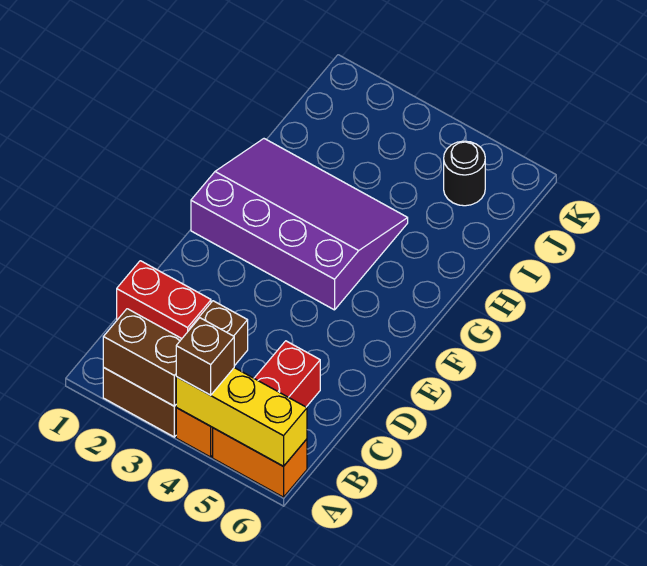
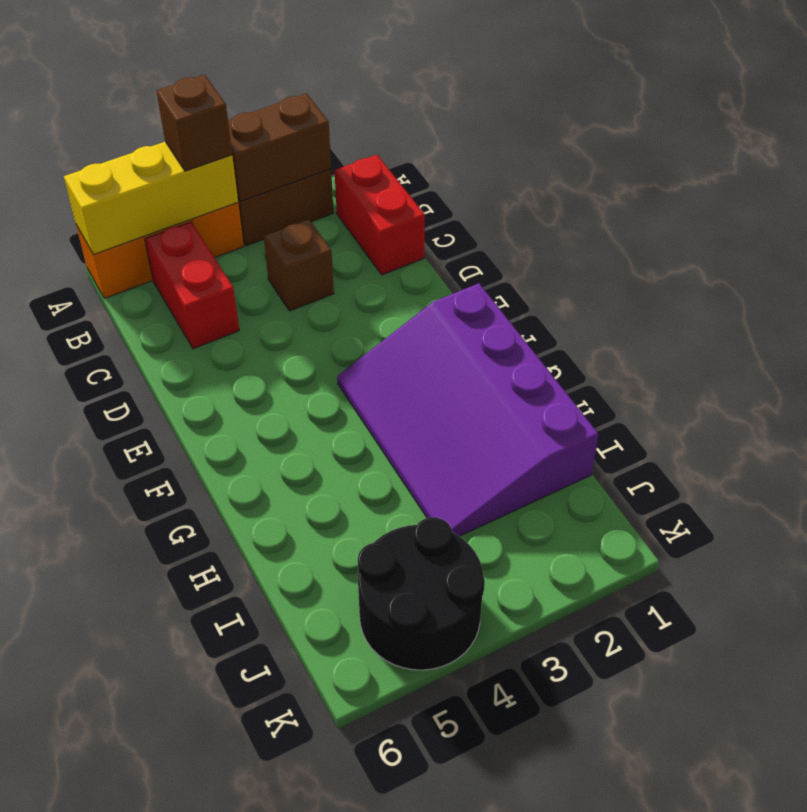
red brick C1:C2 level 1 -> red brick B1:C1 level 1
purple slope F1:H4 level 1 top F -> purple slope F1:I3 level 1 top 1
black round brick J5 level 1 -> black round brick J4:K5 level 1

